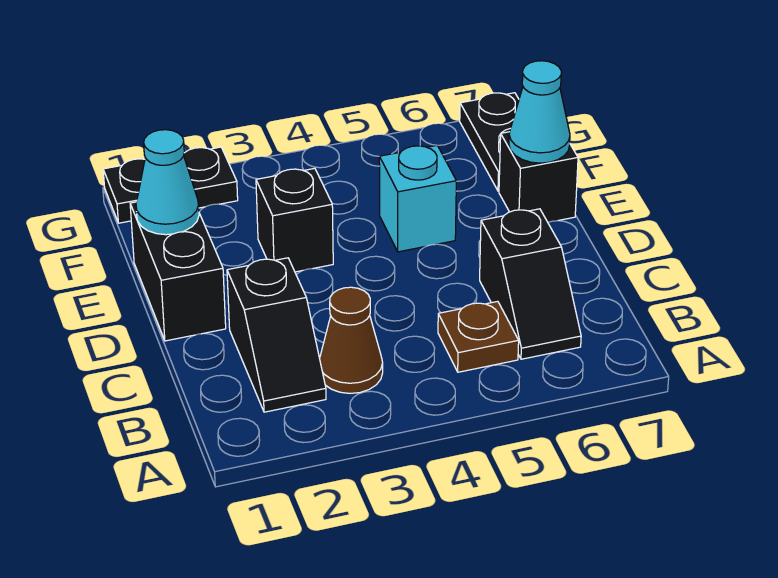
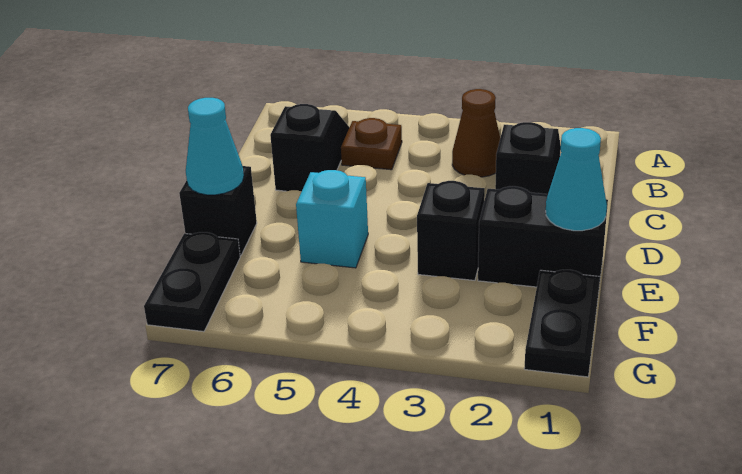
black brick D1:E1 level 1 -> black brick E1:E2 level 1
black plate G1:G2 level 1 -> black plate F1:G1 level 1

